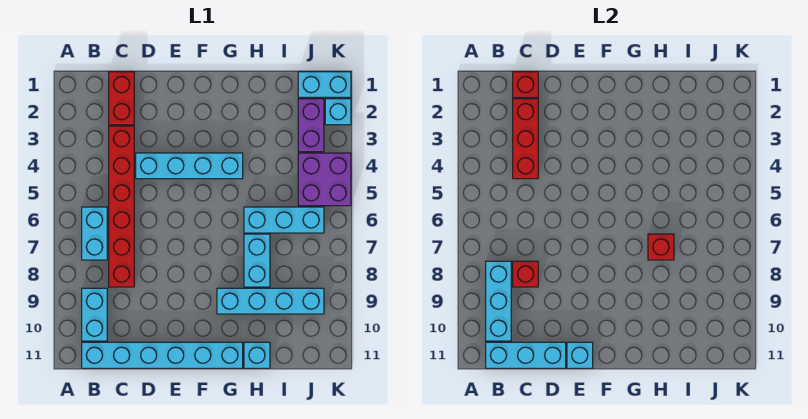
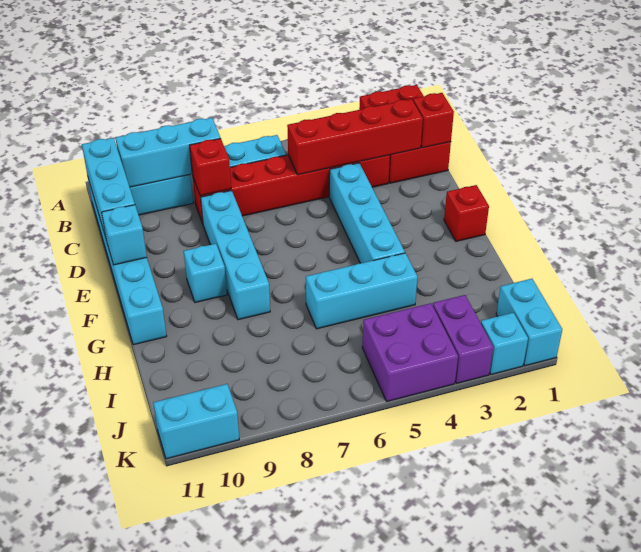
red brick C1:C2 level 1 -> red brick A1:C2 level 1
red brick C2:C4 level 2 -> red brick C2:C5 level 2
cyan brick G9:J9 level 1 -> cyan brick D8:G8 level 1
cyan brick H6:J6 level 1 -> cyan brick H4:H6 level 1
cyan brick H7:H8 level 1 -> cyan brick K10:K11 level 1
red brick H7 level 2 -> red brick F1 level 1
cyan brick H11 level 1 -> cyan brick F9 level 1
purple brick J2:J3 level 1 -> purple brick J3:K3 level 1

